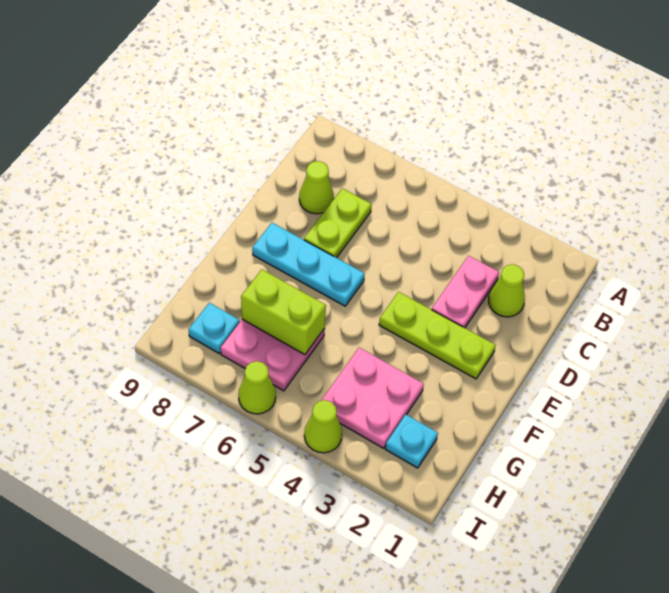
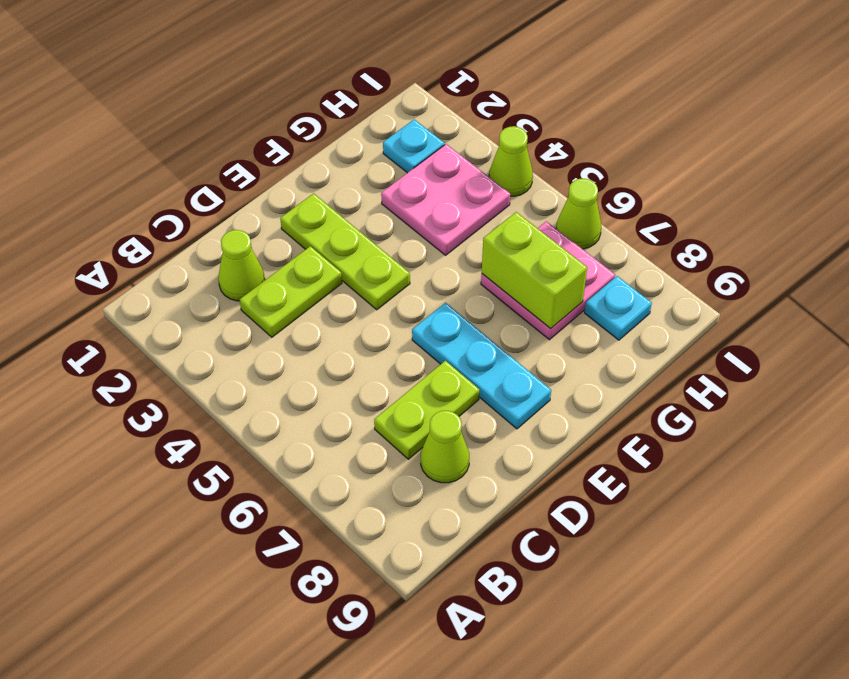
pink plate C3:D3 level 1 -> lime plate C3:D3 level 1

